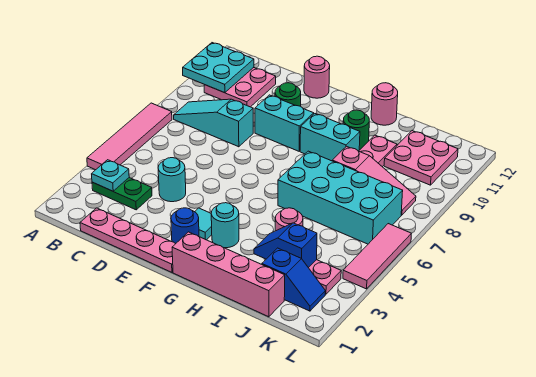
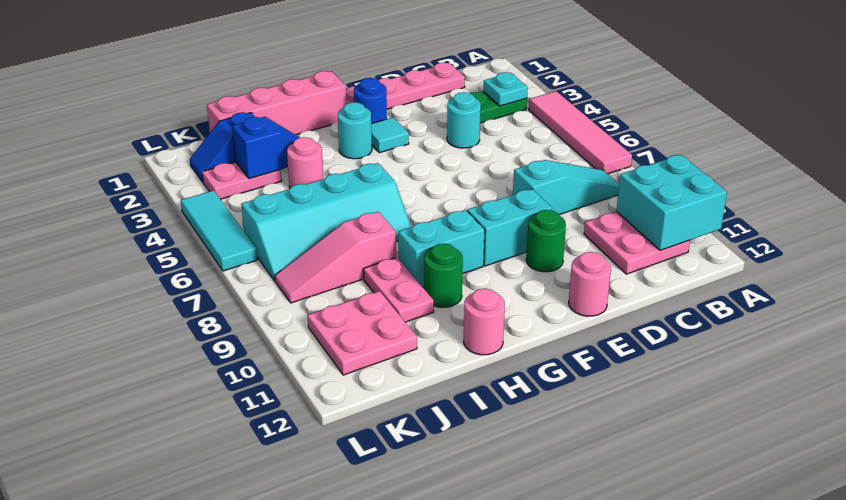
cyan plate A10:B11 level 2 -> cyan brick A10:B11 level 2
cyan brick H6:K7 level 1 -> cyan slope H6:K7 level 1 top 6
pink tile L4:L6 level 1 -> cyan tile L4:L6 level 1

